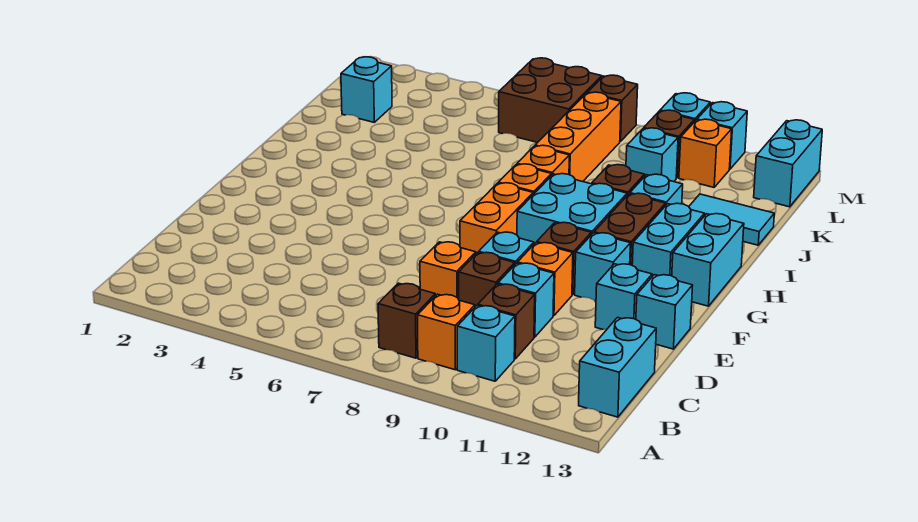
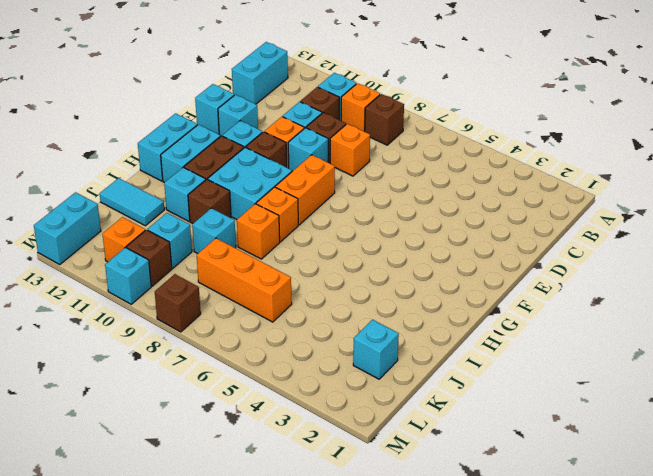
orange brick J8:L8 level 1 -> orange brick K6:K8 level 1
brown brick L6:M7 level 1 -> none
cyan brick M11 level 1 -> cyan brick J9 level 1

